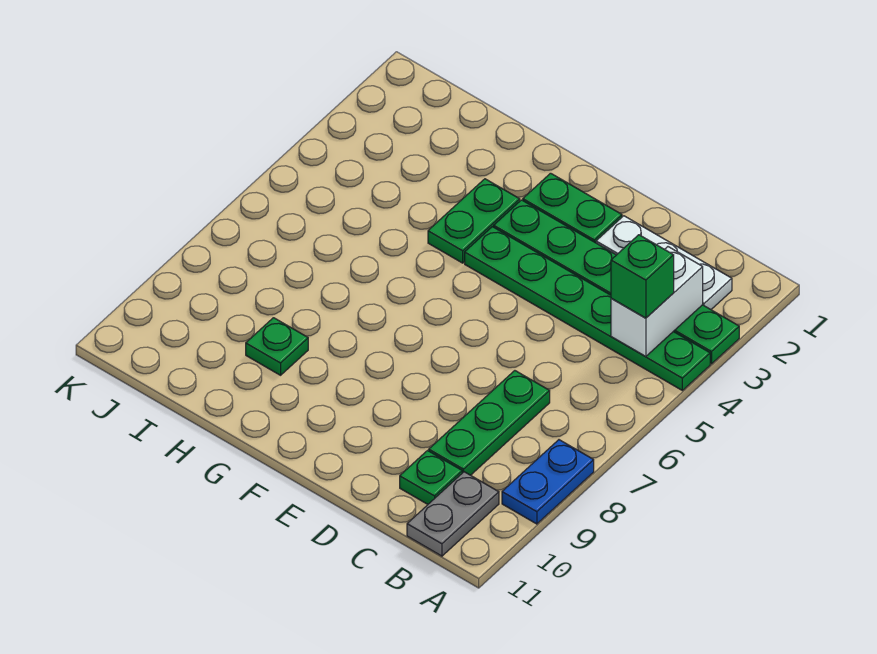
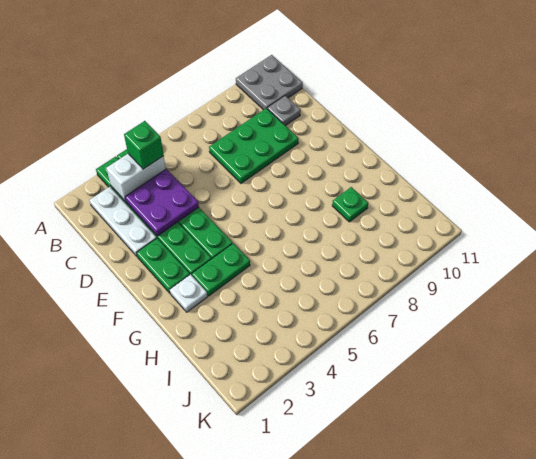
blue plate A8:A9 level 1 -> none
grey plate B10:B11 level 1 -> grey plate A10:B11 level 1
none -> purple plate C3:D4 level 2
green plate C7:C9 level 1 -> green plate C7:D9 level 1
green plate C10 level 1 -> grey plate C10 level 1
none -> white plate G2 level 1

